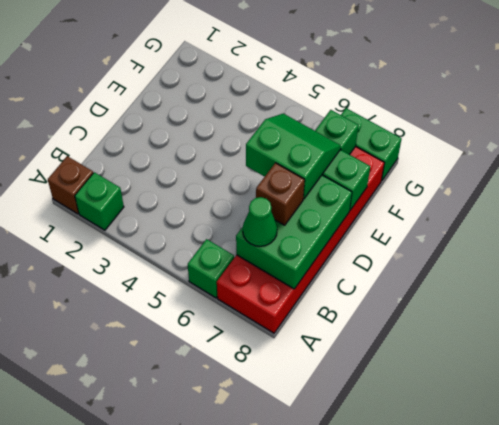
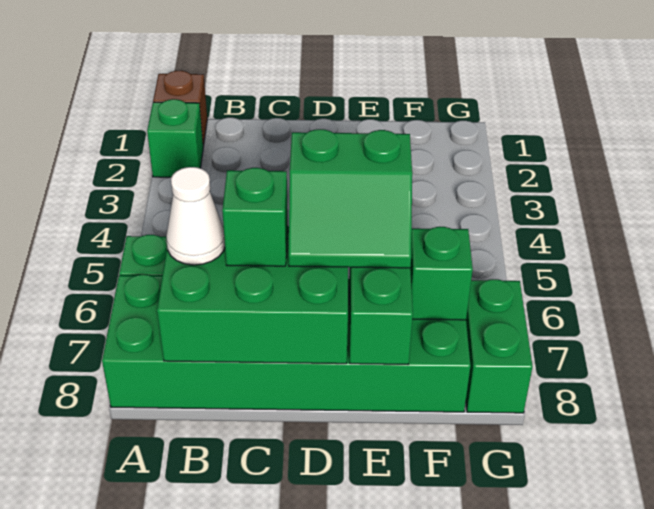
red brick A7:F8 level 1 -> green brick A7:F8 level 1
green cone B7 level 3 -> white cone B7 level 3
brown brick C7 level 3 -> green brick C7 level 3
green slope D6:E7 level 3 top D -> green slope D6:E7 level 3 top 6

